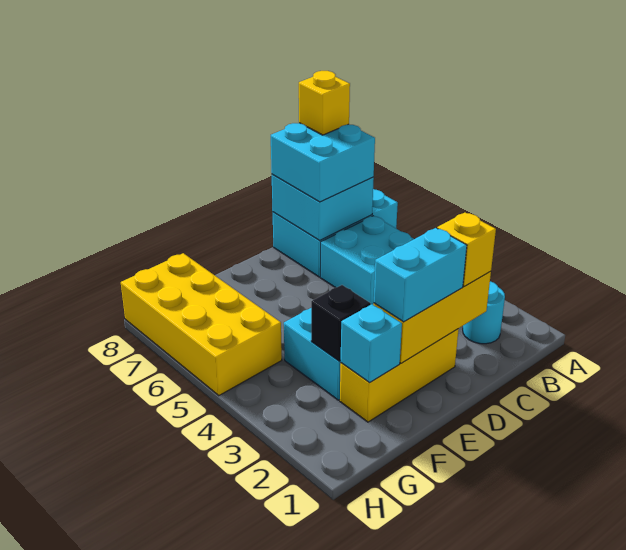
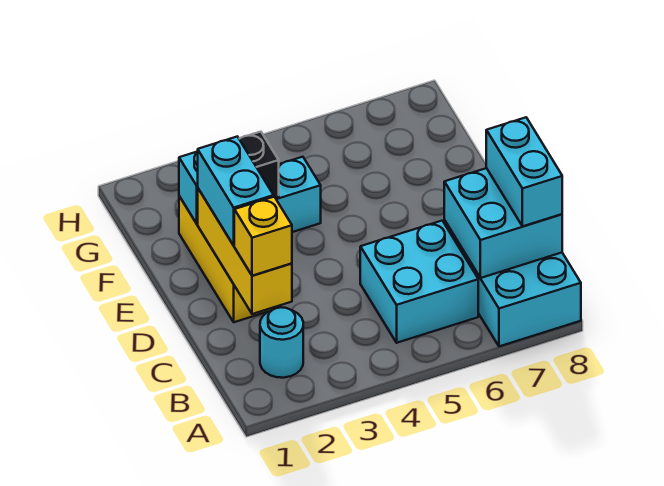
cyan brick B7:C8 level 3 -> cyan brick B8:C8 level 3
yellow brick B8 level 4 -> none
yellow brick G5:H8 level 1 -> none

